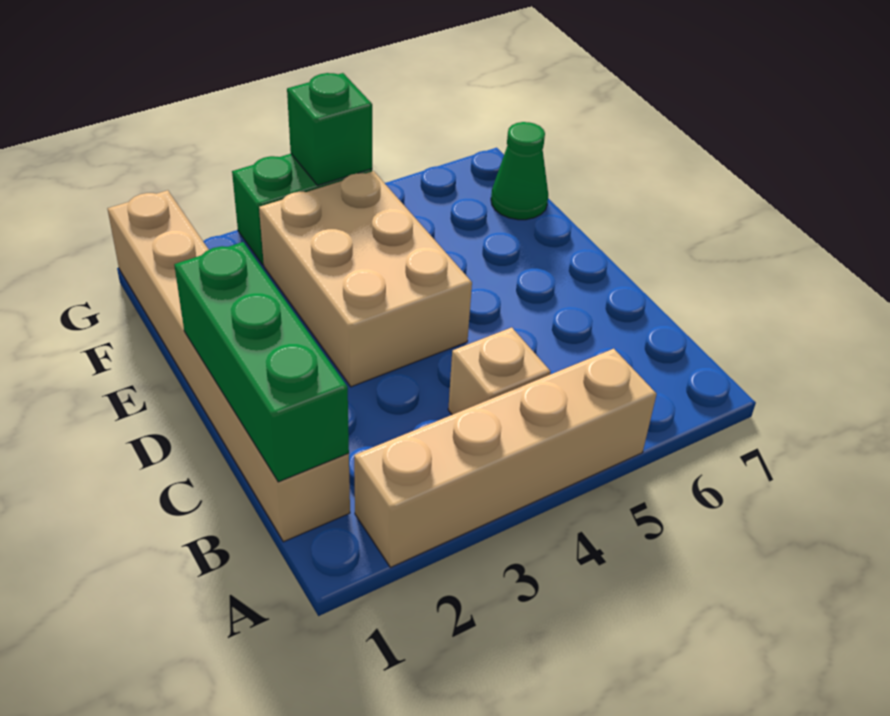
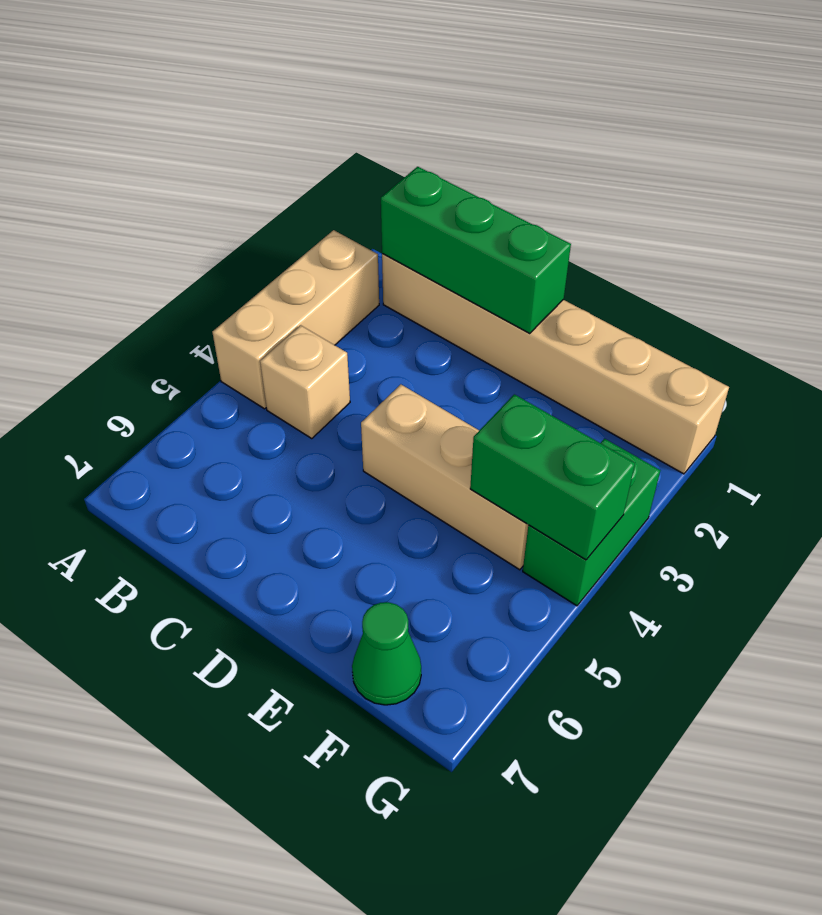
tan brick A2:A5 level 1 -> tan brick A2:A4 level 1
tan brick D3:F4 level 1 -> tan brick D4:F4 level 1
green brick G4 level 2 -> green brick F4:G4 level 2

